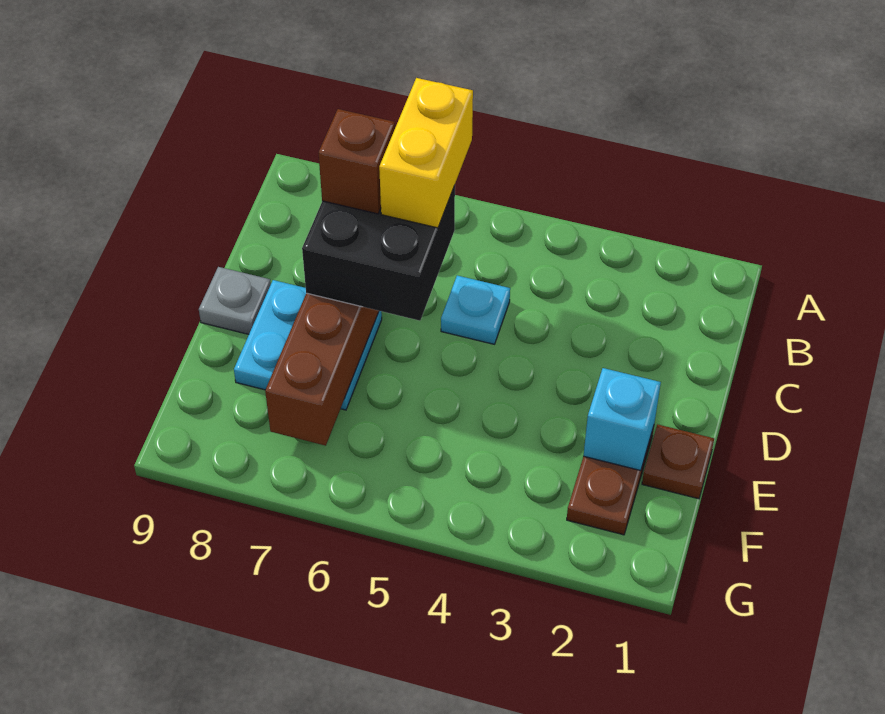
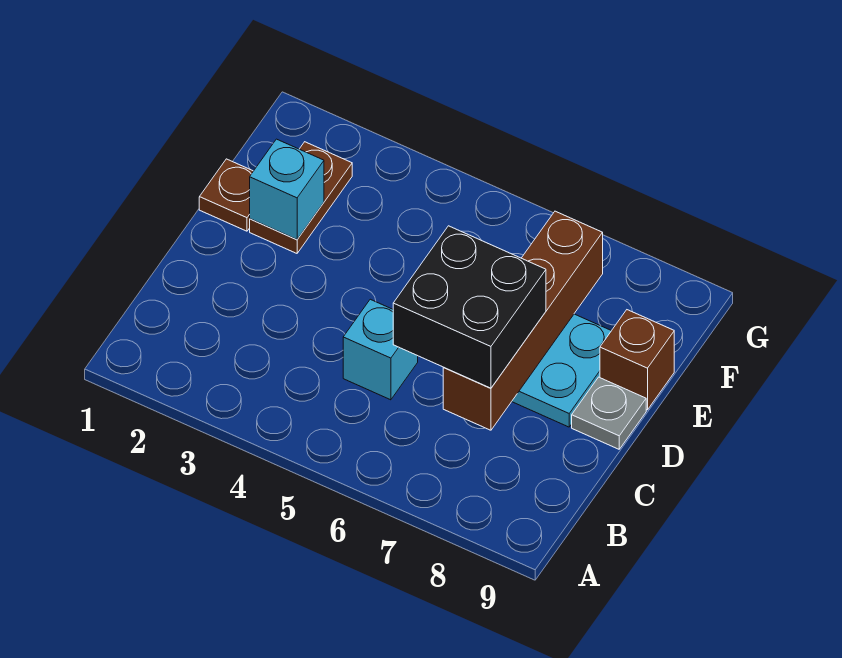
yellow brick B6:C6 level 4 -> none
cyan plate C5 level 1 -> cyan brick C5 level 1
brown brick C7 level 4 -> brown brick E9 level 1

